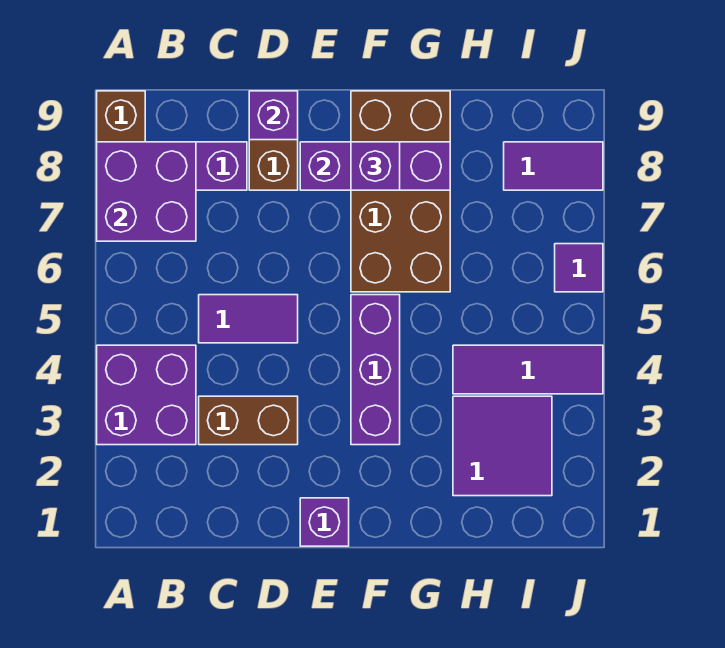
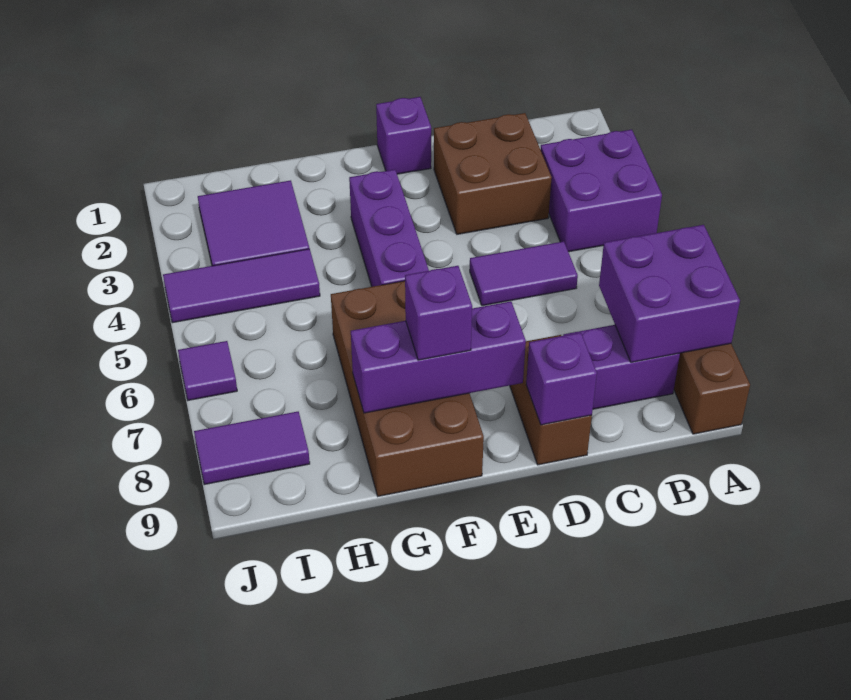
brown brick C3:D3 level 1 -> brown brick C2:D3 level 1

